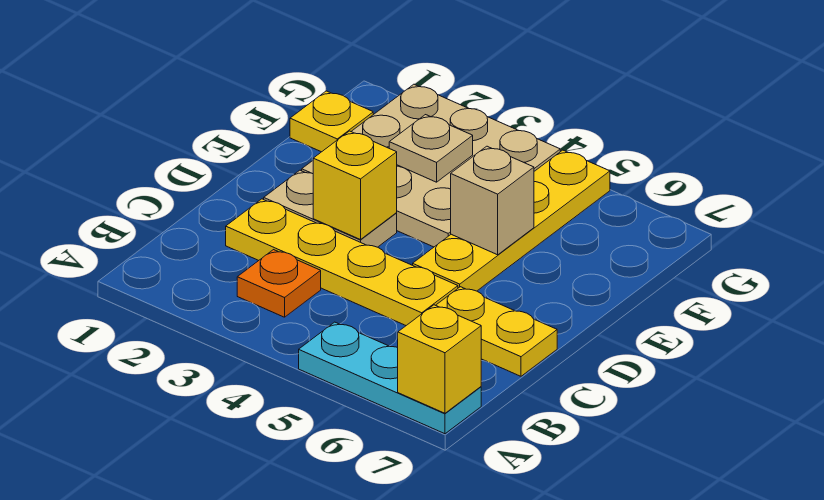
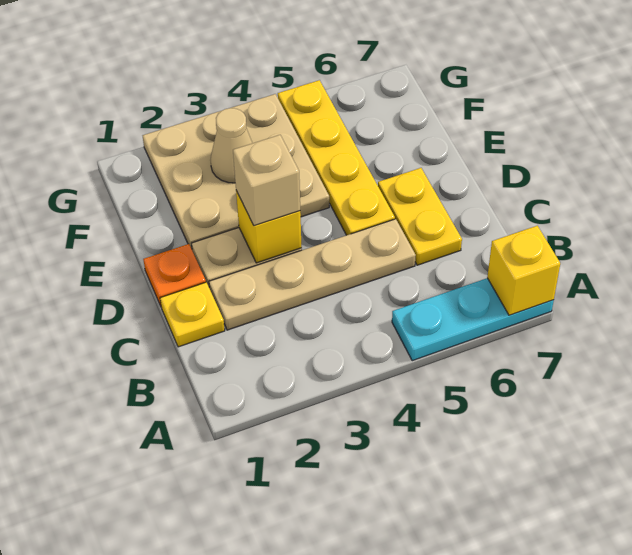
orange plate B3 level 1 -> orange plate D1 level 1
yellow plate C2:C5 level 1 -> tan plate C2:C5 level 1
yellow plate C6:C7 level 1 -> yellow plate C6:D6 level 1
tan brick E5 level 2 -> tan brick D3 level 3
yellow plate F1 level 1 -> yellow plate C1 level 1
tan plate F3 level 2 -> tan cone F3 level 2

